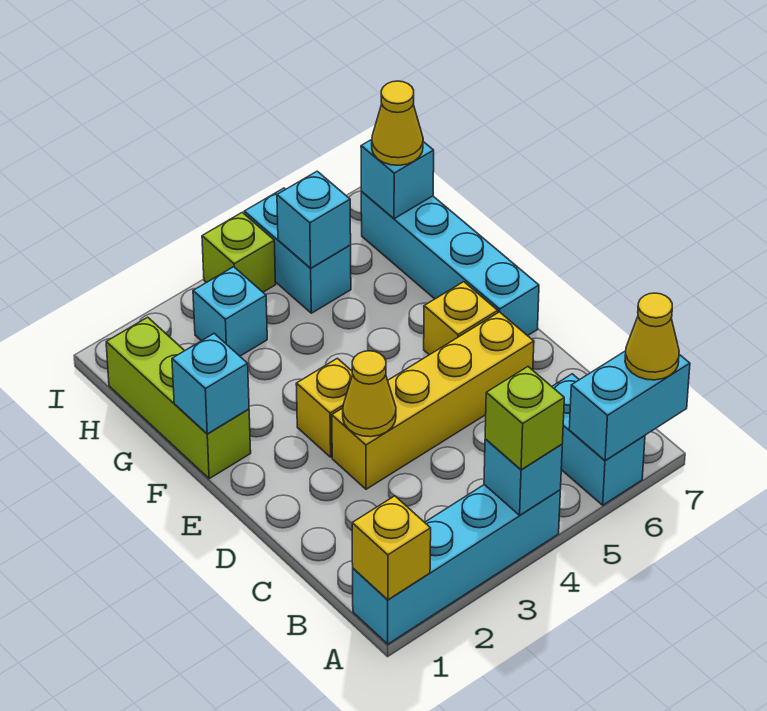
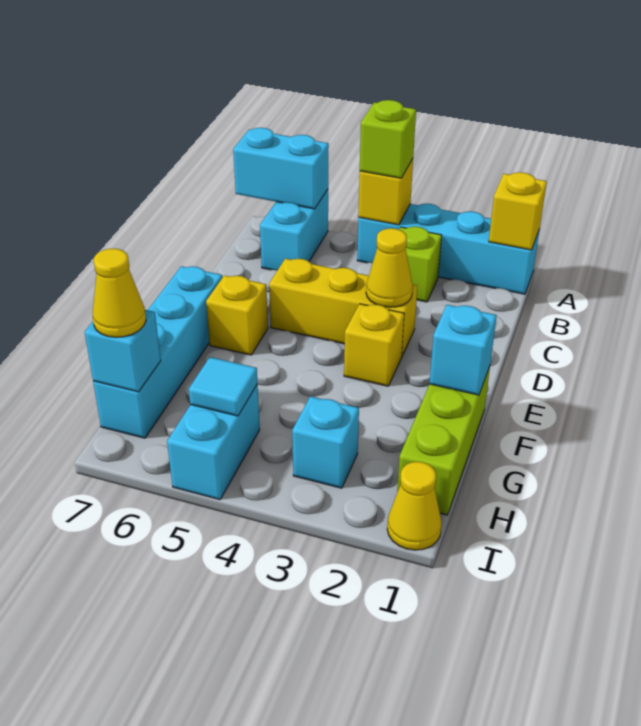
cyan brick A4 level 2 -> yellow brick A4 level 2
yellow cone A7 level 3 -> yellow cone I1 level 1
yellow brick D3:D6 level 1 -> yellow brick D3:D5 level 1
cyan brick H5 level 2 -> cyan tile H5 level 2
lime brick I4 level 1 -> lime brick B3 level 1

